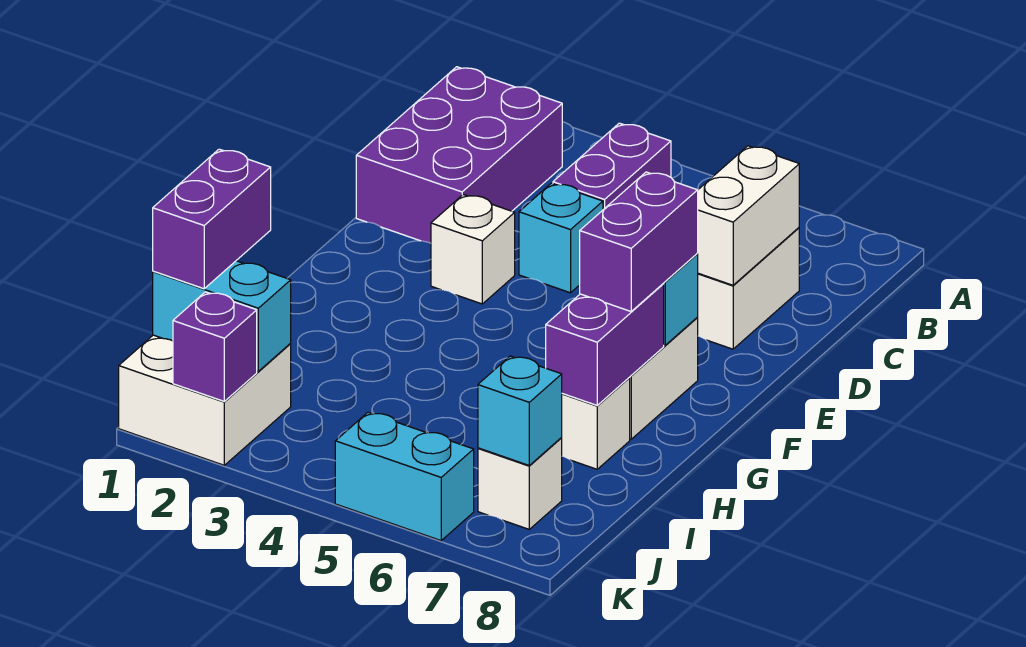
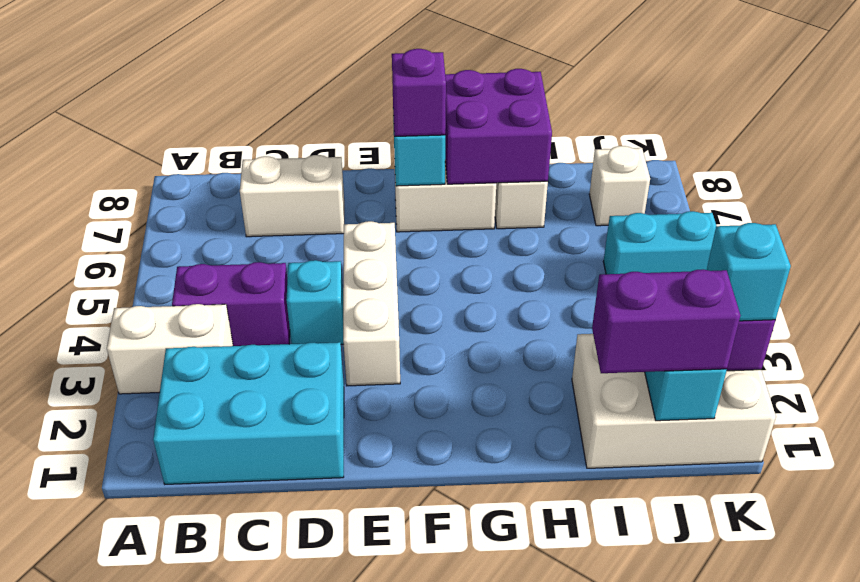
purple brick B1:D2 level 1 -> cyan brick B1:D2 level 1
white brick C7:D7 level 2 -> white brick A3:B3 level 1
white brick E3 level 1 -> white brick E3:E5 level 1
purple brick F7:G7 level 3 -> purple brick F7 level 3
purple brick G7:H7 level 2 -> purple brick G7:H8 level 2
white brick J1:K2 level 1 -> white brick I1:K2 level 1
cyan brick J7 level 2 -> cyan brick K2 level 3
cyan brick K5:K6 level 1 -> cyan brick J5:K5 level 1

